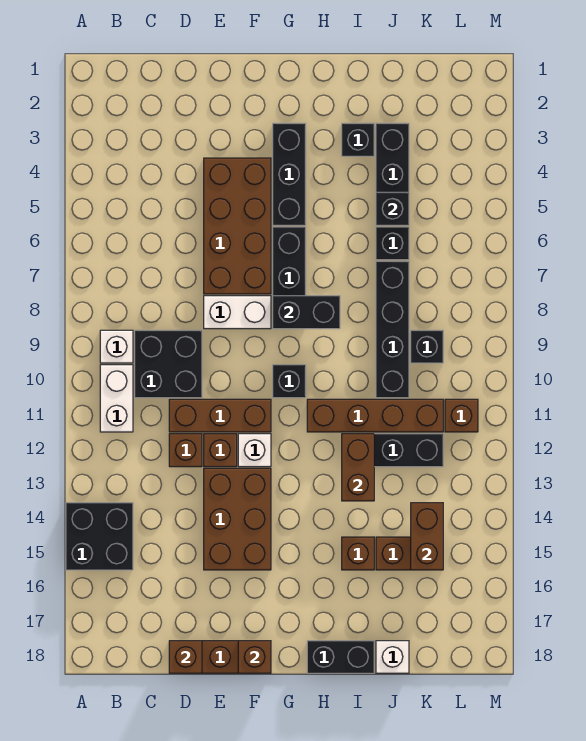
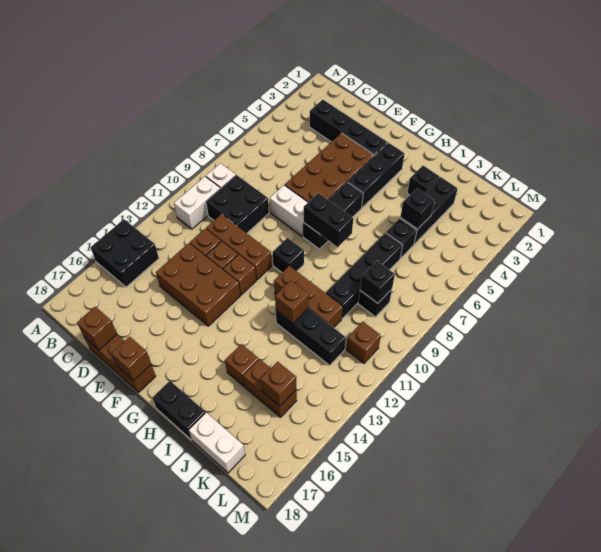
none -> black brick C3:F3 level 1
brown brick E13:F15 level 1 -> brown brick D13:F14 level 1
white brick F12 level 1 -> brown brick F12 level 1
brown brick H11:K11 level 1 -> brown brick H11:J11 level 1
brown brick I12:I13 level 2 -> brown brick I12 level 2
white brick J18 level 1 -> white brick J18:K18 level 1
none -> black brick K9 level 2
brown brick K14:K15 level 2 -> brown brick K15 level 2

